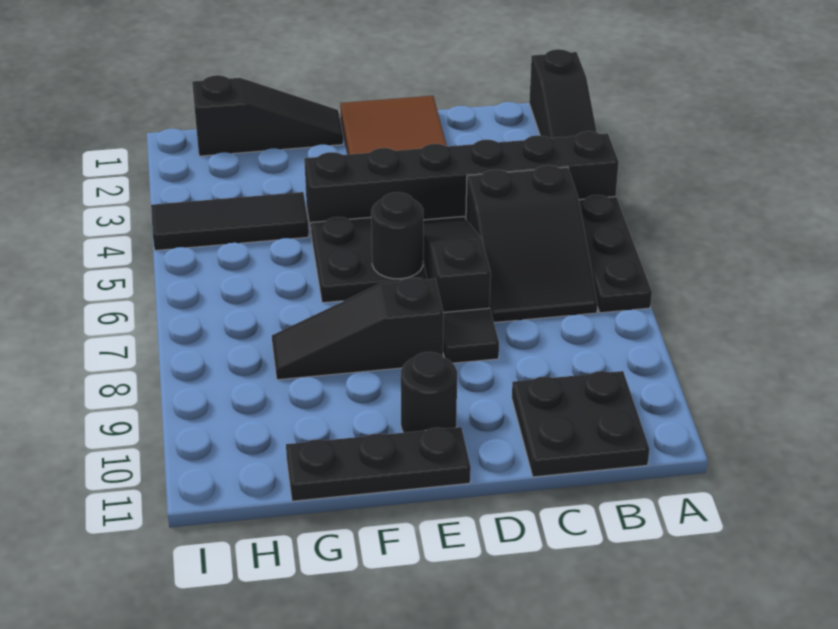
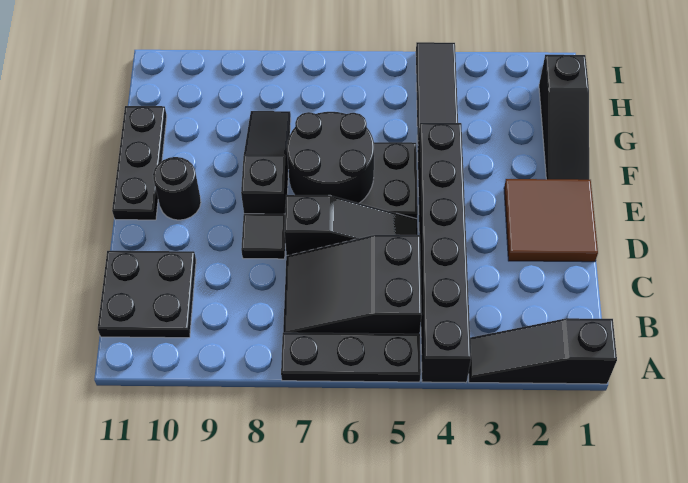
black round brick E6 level 2 -> black round brick E6:F7 level 2

